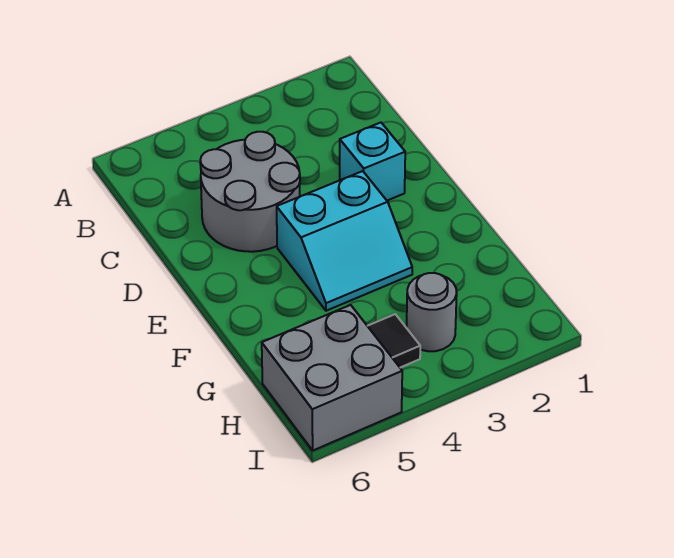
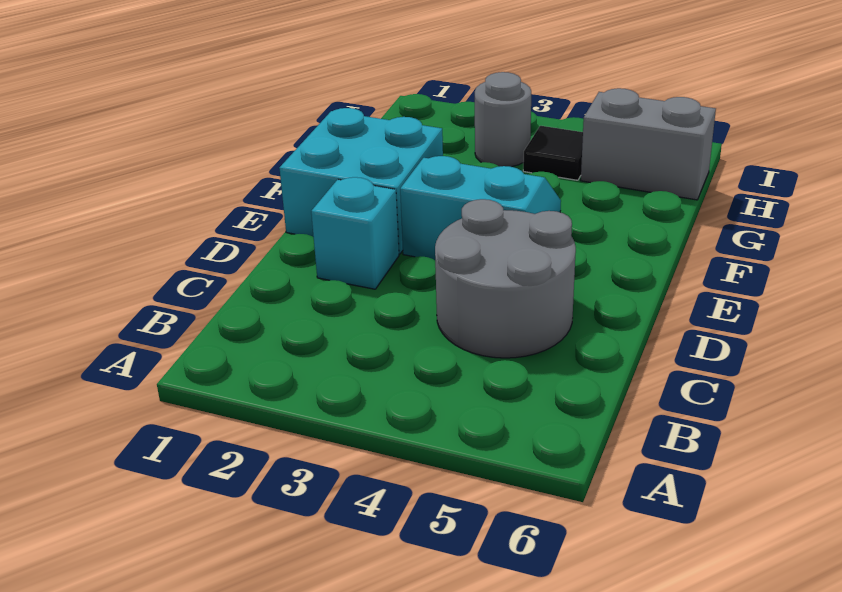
none -> cyan brick E1:F2 level 1
grey brick H5:I6 level 1 -> grey brick H5:H6 level 1

